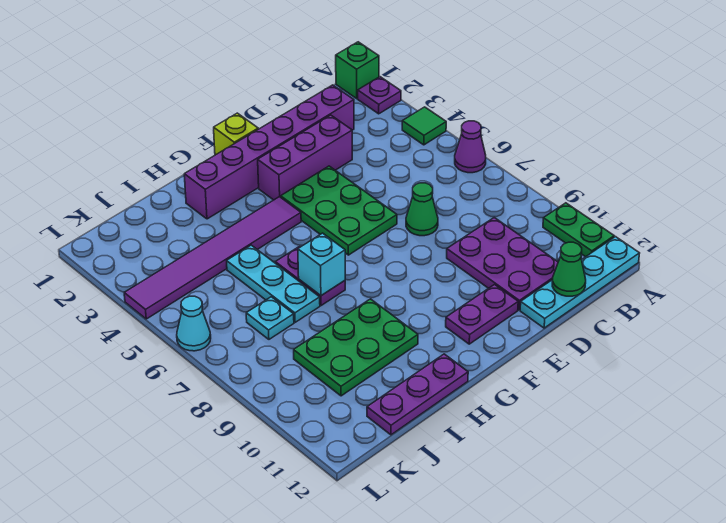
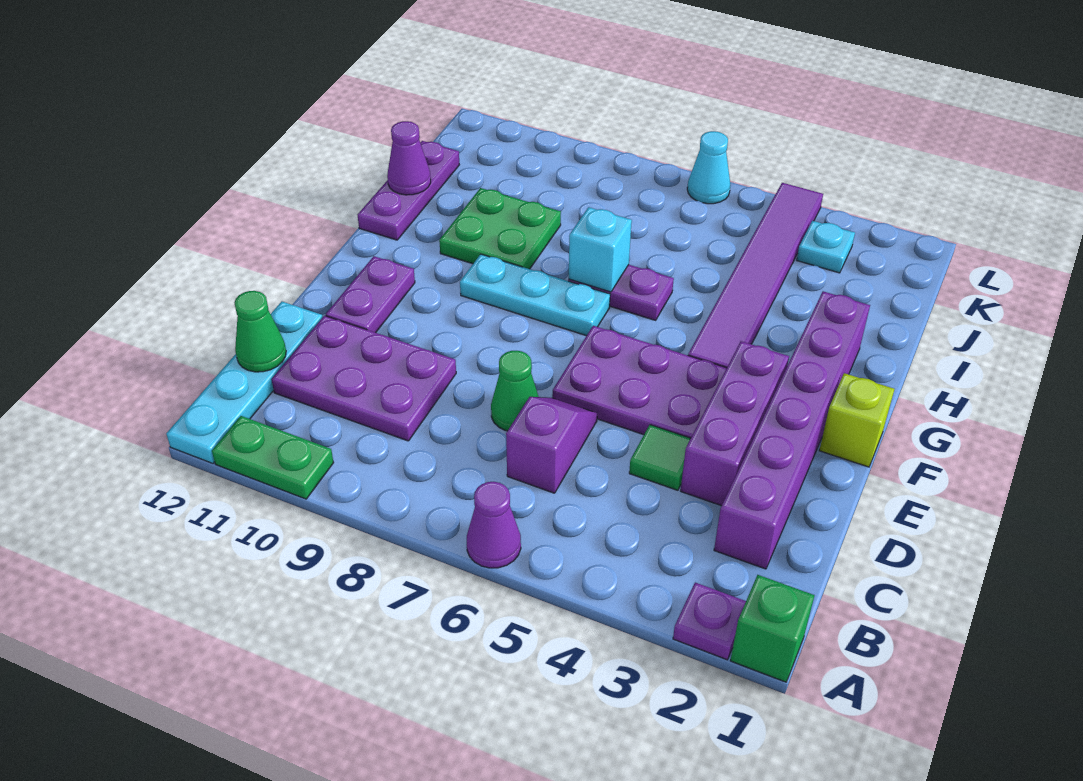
green tile A4 level 1 -> green tile D4 level 1
none -> purple slope C6:D6 level 1 top C
green plate E4:F6 level 1 -> purple plate E4:F6 level 1
green plate H9:J10 level 1 -> green plate H9:I10 level 1
cyan plate I5:I7 level 1 -> cyan plate G7:G9 level 1
none -> purple cone I12 level 2
cyan plate J7 level 1 -> cyan plate K3 level 1

